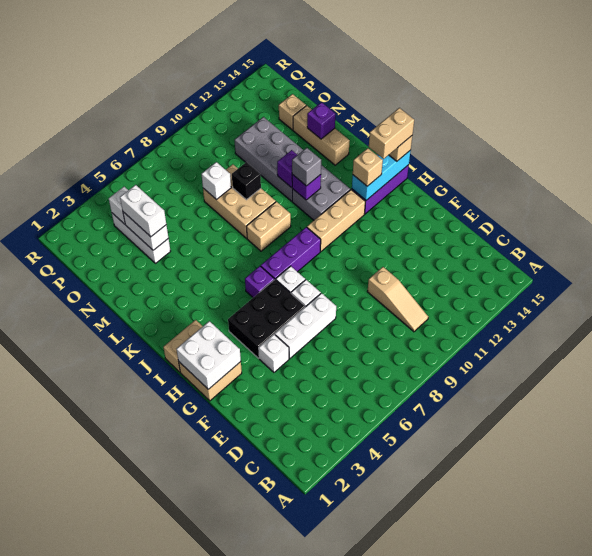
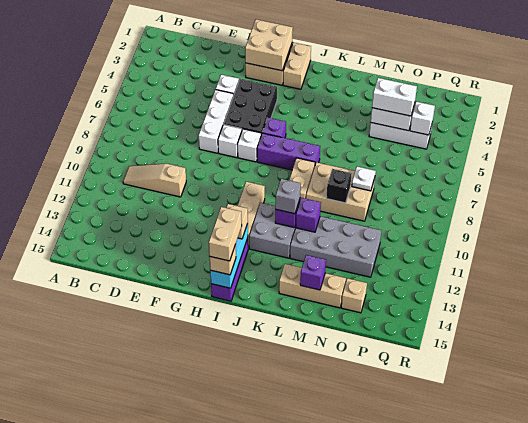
white brick G1:H2 level 2 -> tan brick G1:H2 level 2
purple brick I7:I9 level 1 -> purple brick I7:K7 level 1
white brick N8 level 2 -> white plate N8 level 2

